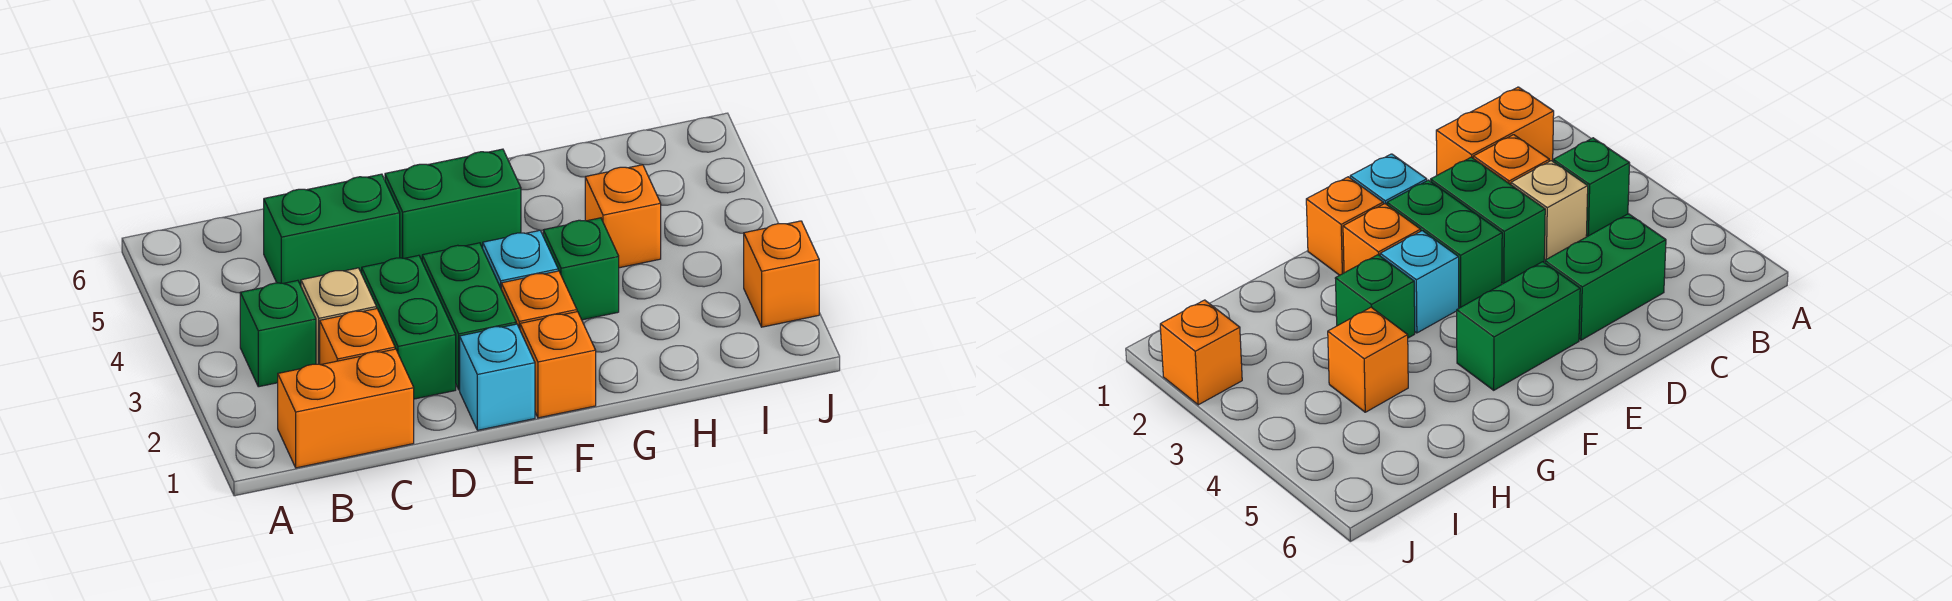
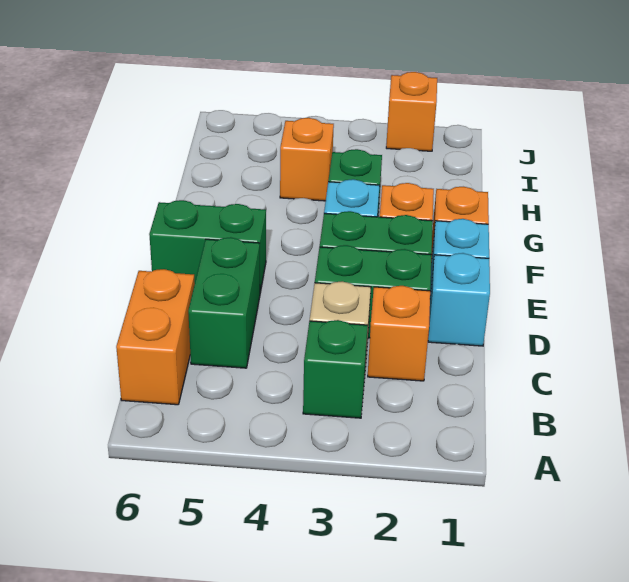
orange brick B1:C1 level 1 -> orange brick B6:C6 level 1
none -> cyan brick D1 level 1
green brick E5:F5 level 1 -> green brick E5:E6 level 1

